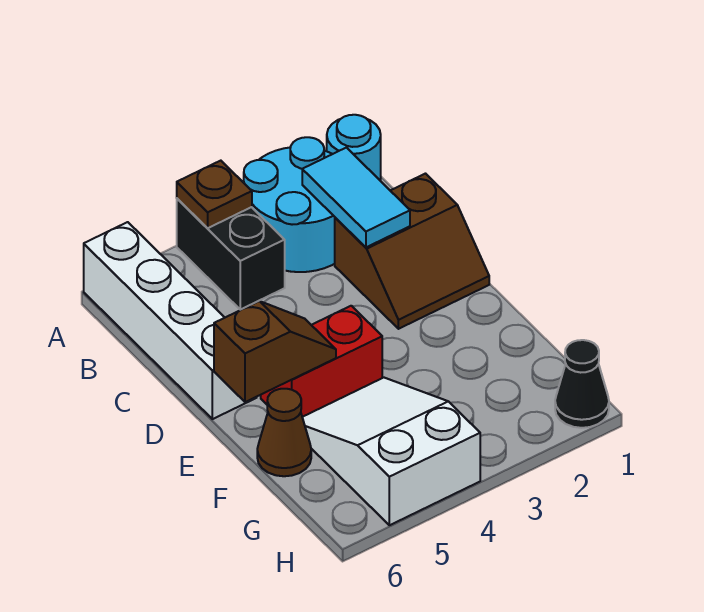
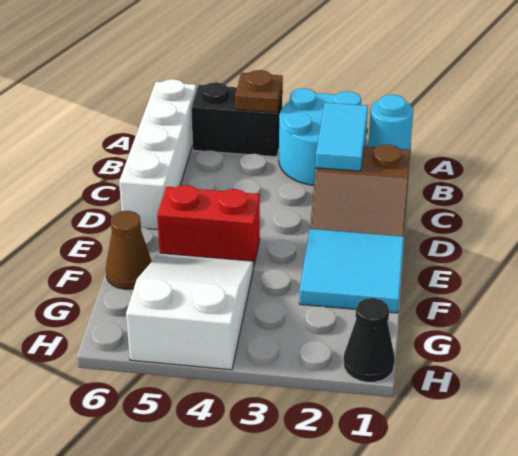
black brick A4:B4 level 1 -> black brick A4:A5 level 1
none -> cyan tile E1:F2 level 1
brown slope E5:E6 level 2 top 6 -> none

